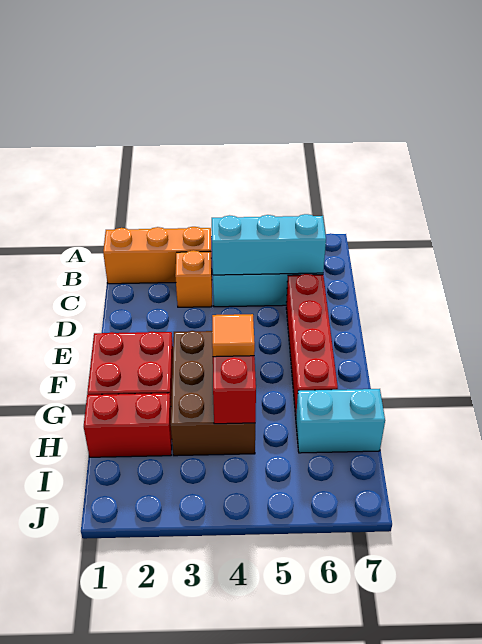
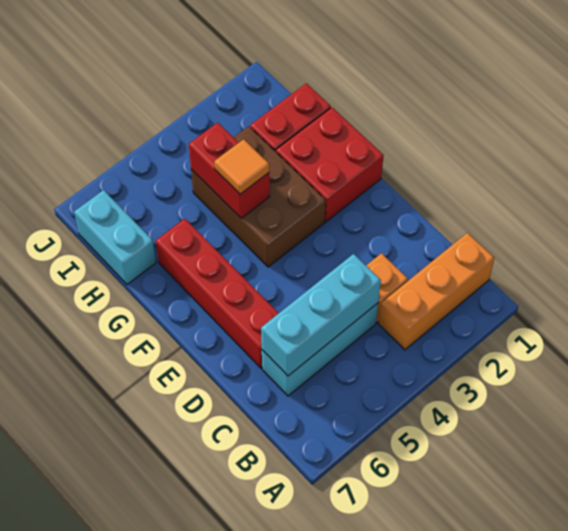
cyan brick H6:H7 level 1 -> cyan brick H7:I7 level 1

